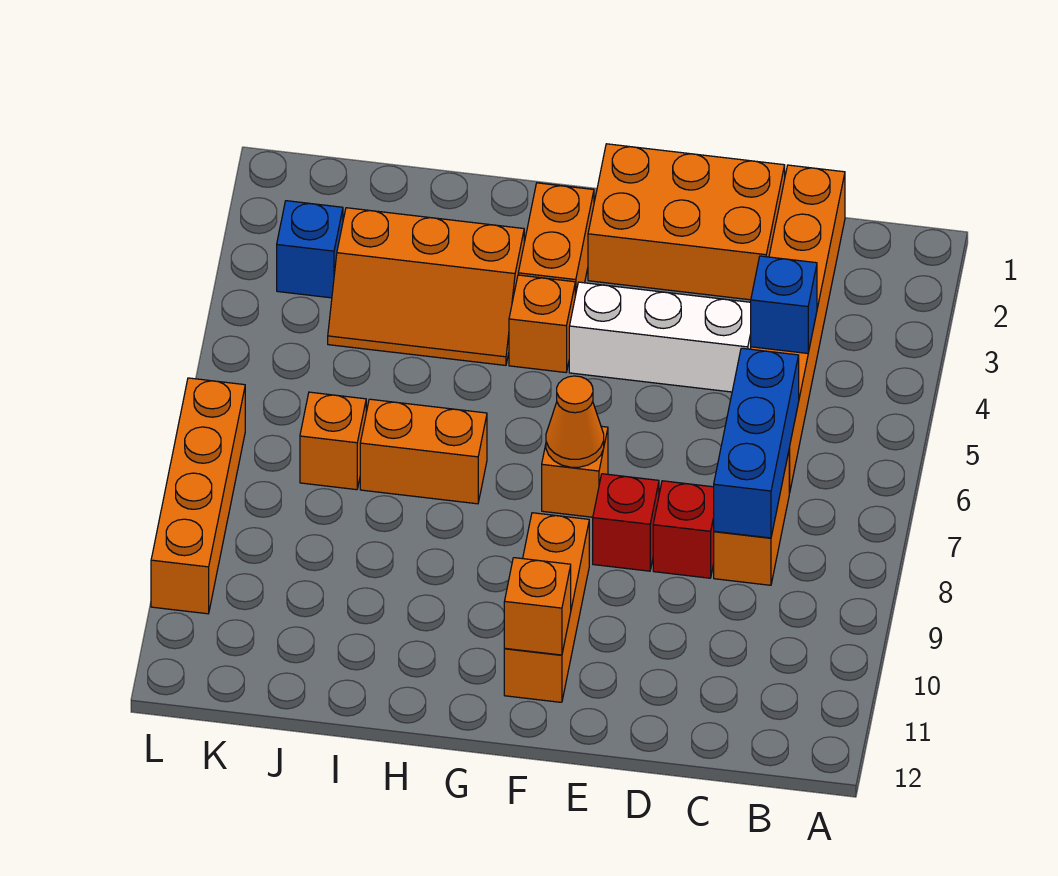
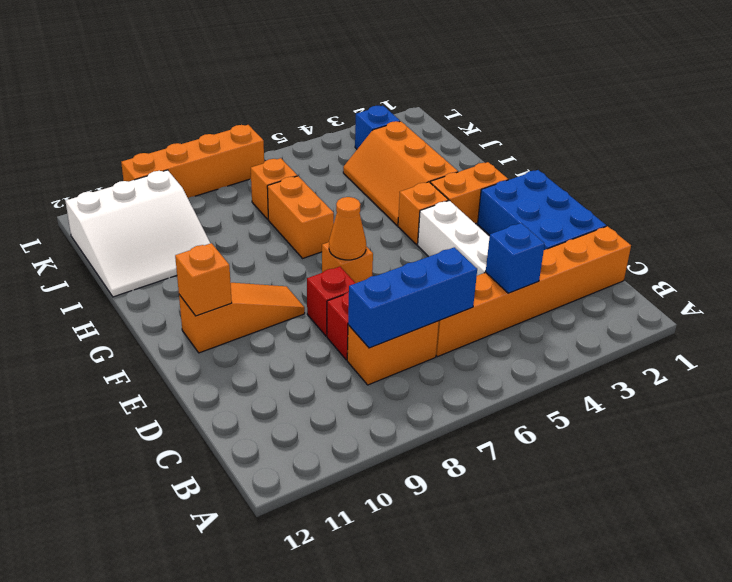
orange brick D1:F2 level 1 -> blue brick D1:F2 level 1
orange brick F9:F11 level 1 -> orange slope F9:F11 level 1 top 11
none -> white slope I10:K12 level 1 top K

